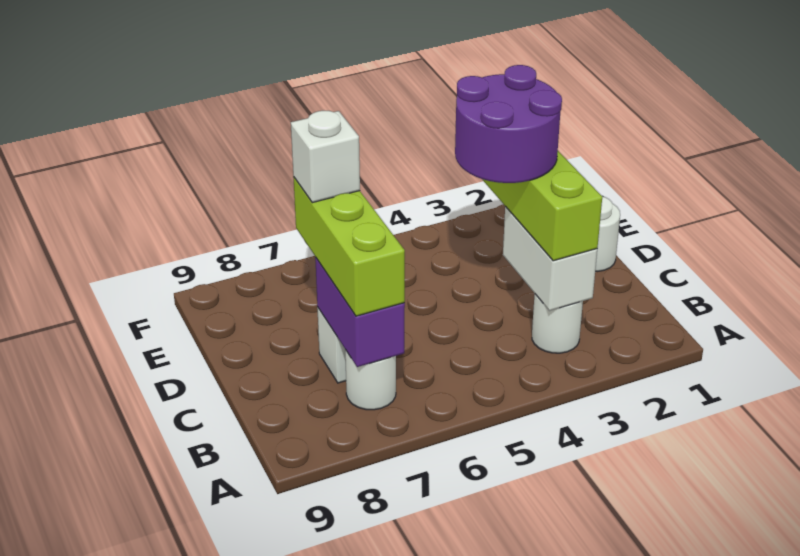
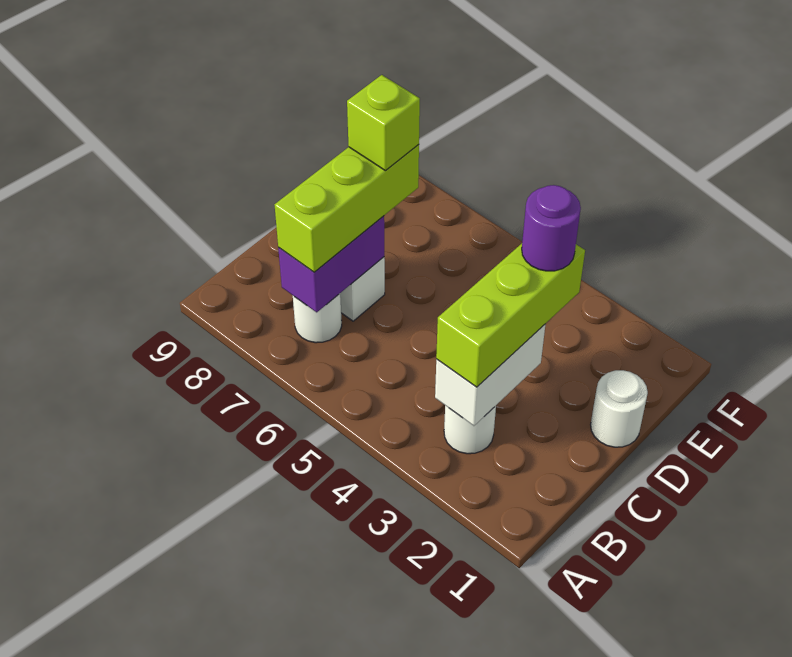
purple round brick C3:D4 level 4 -> purple round brick D3 level 4
white brick D7 level 4 -> lime brick D7 level 4

